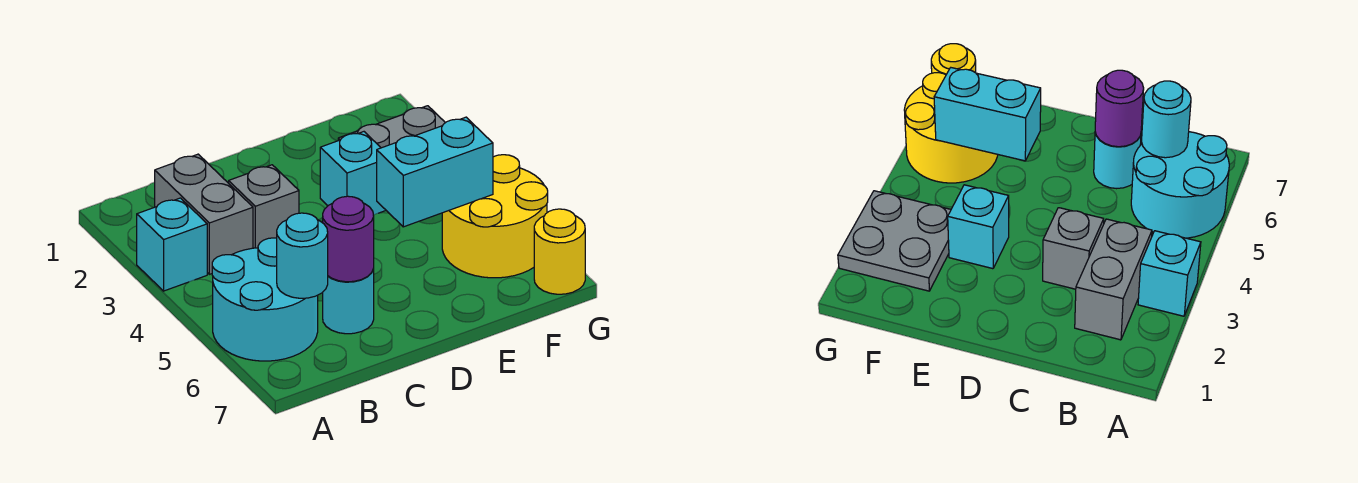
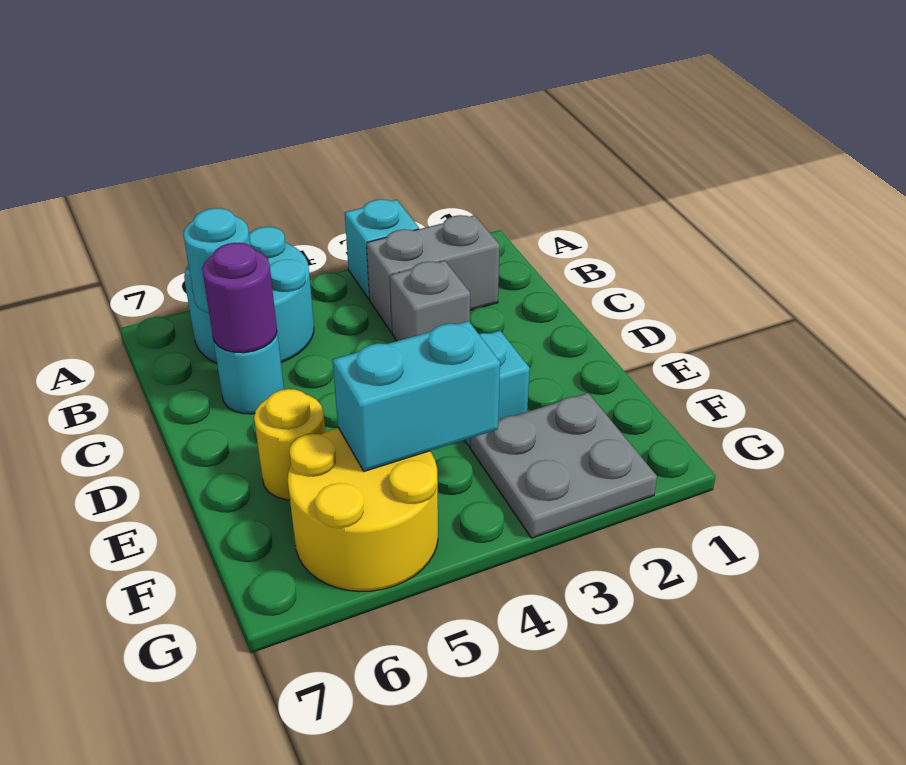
cyan brick E5:F5 level 2 -> cyan brick F4:F5 level 2
yellow round brick G7 level 1 -> yellow round brick E6 level 1

